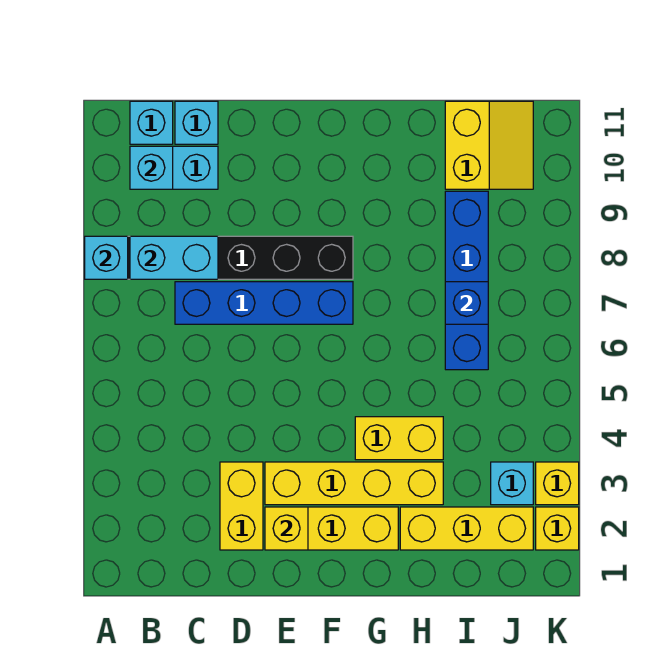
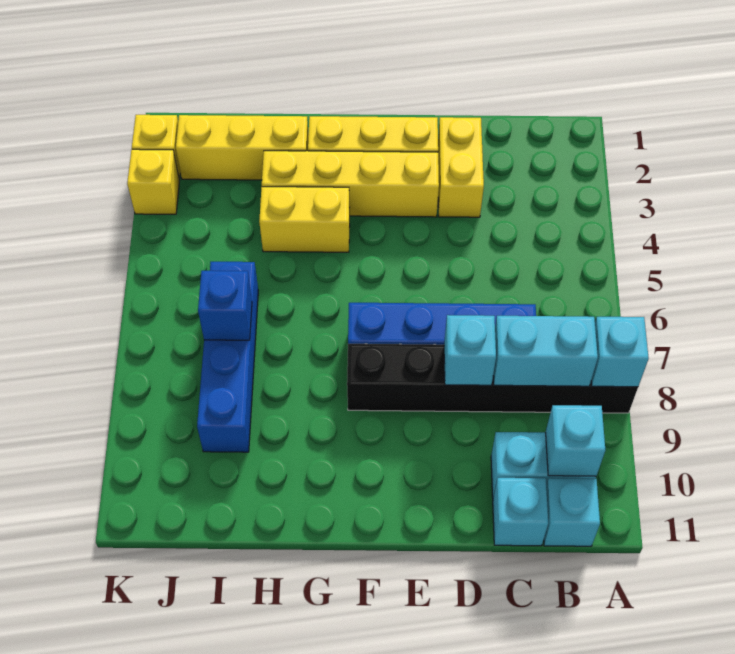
yellow brick E2 level 2 -> none
yellow slope I10:J11 level 1 top I -> none
cyan brick J3 level 1 -> cyan brick D8 level 2

